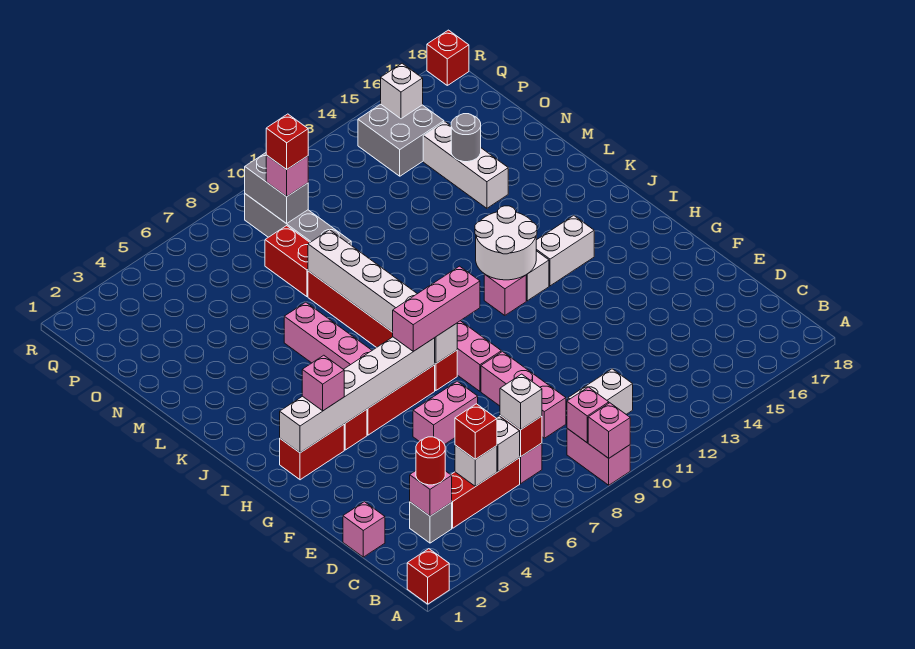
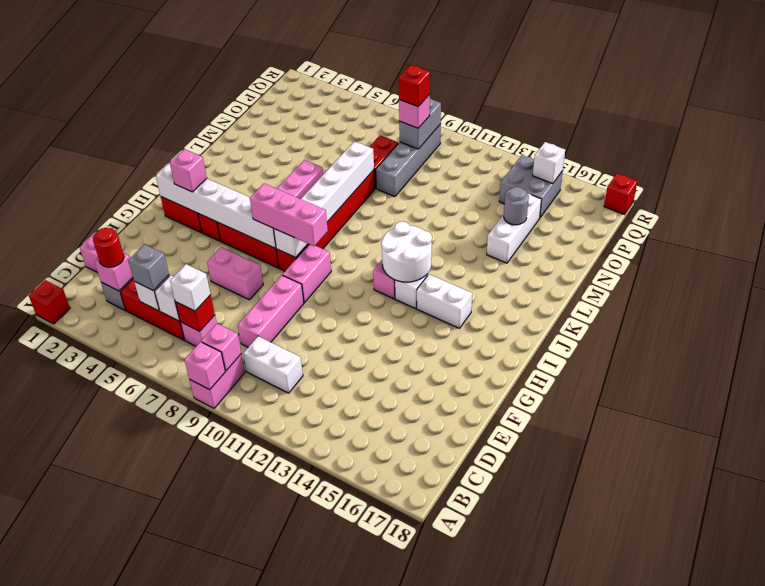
red brick C5 level 3 -> grey brick C5 level 3

